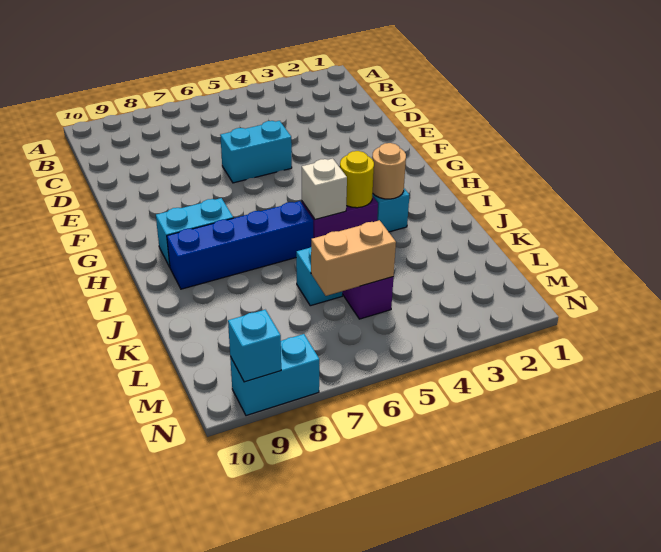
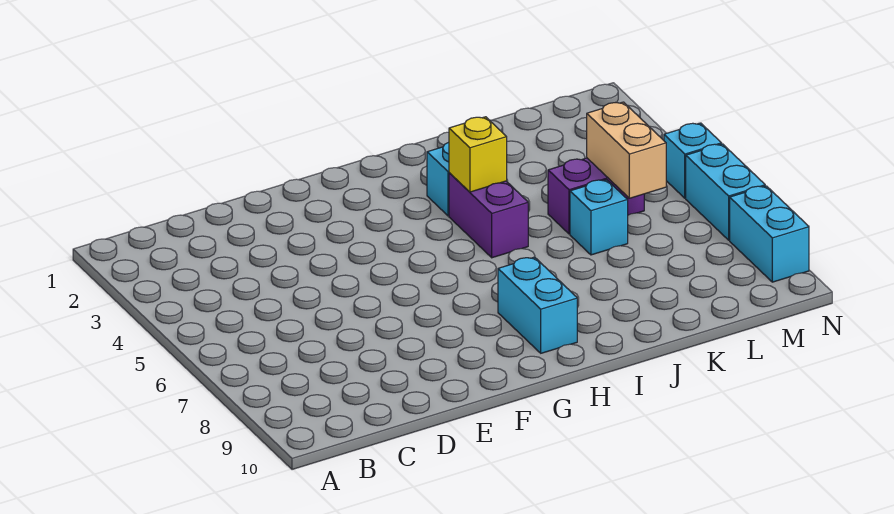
cyan brick E5:E6 level 1 -> cyan brick N6:N7 level 1
tan round brick I3 level 2 -> none
yellow round brick I4 level 2 -> yellow brick I4 level 2
white brick I5 level 2 -> none
blue brick I6:I9 level 1 -> none
cyan brick N9 level 2 -> cyan brick N5 level 1

